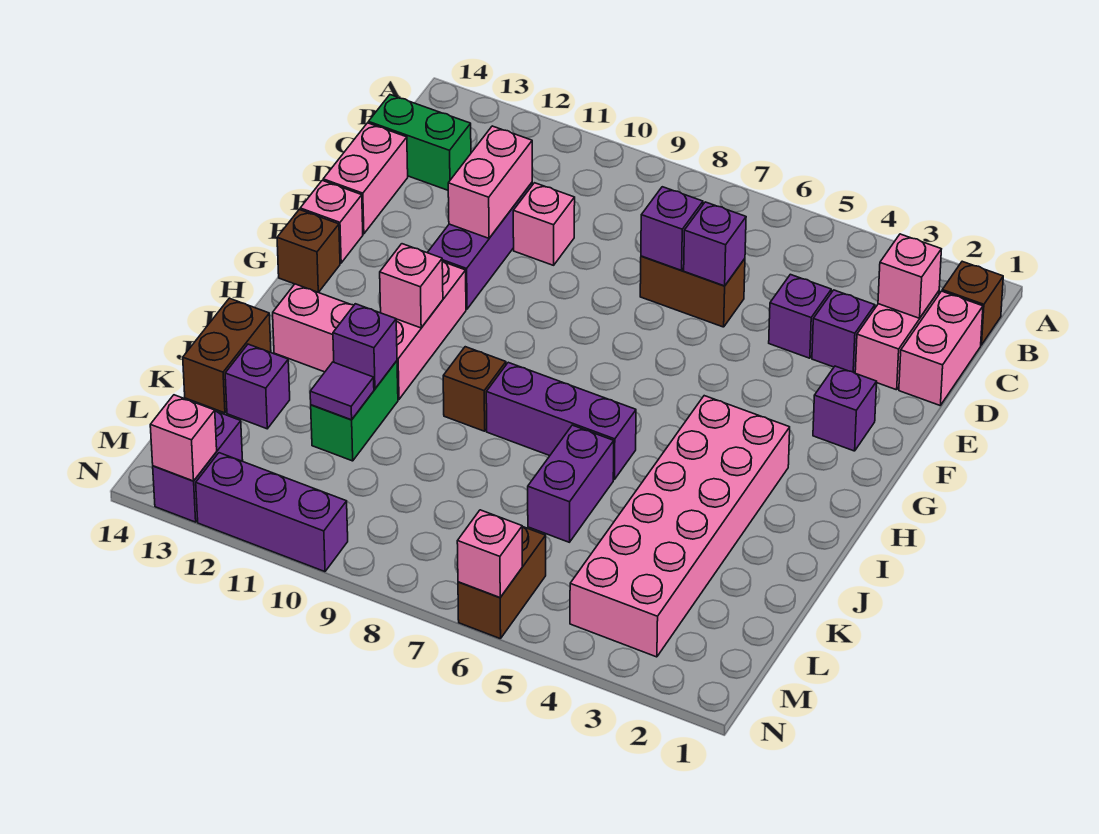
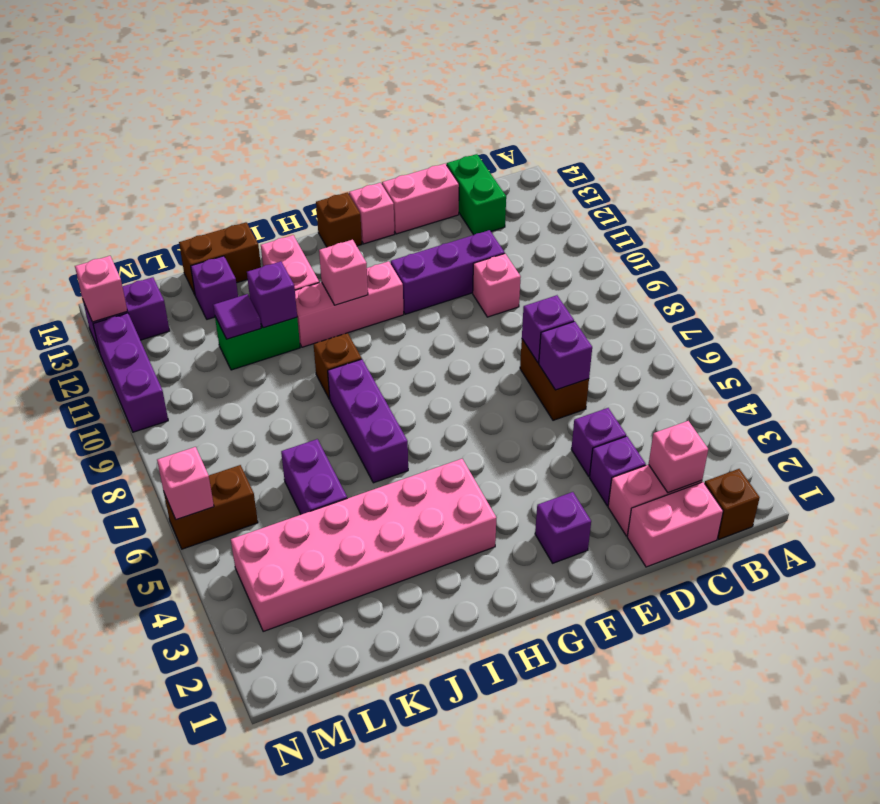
pink brick D11:E11 level 2 -> none
purple brick J6:K6 level 1 -> purple brick K5:K6 level 1

